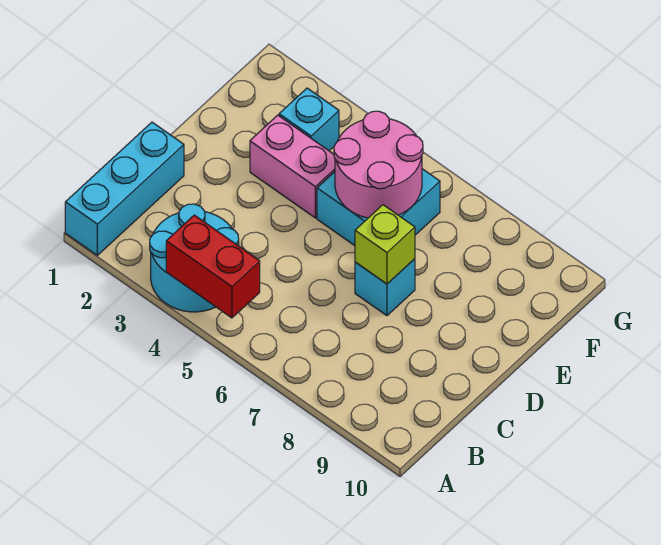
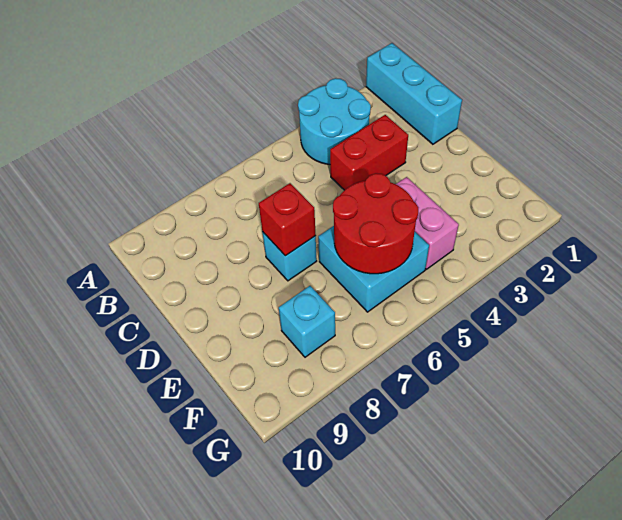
red brick A4:A5 level 2 -> red brick C3:C4 level 1
lime brick D7 level 2 -> red brick D7 level 2
pink brick E3:E4 level 1 -> pink brick E4:F4 level 1
pink round brick E5:F6 level 2 -> red round brick E5:F6 level 2
cyan brick F3 level 1 -> cyan brick F8 level 1

